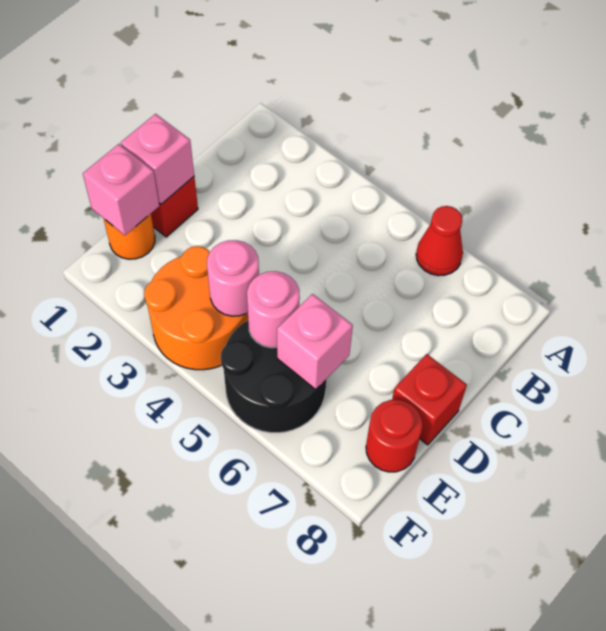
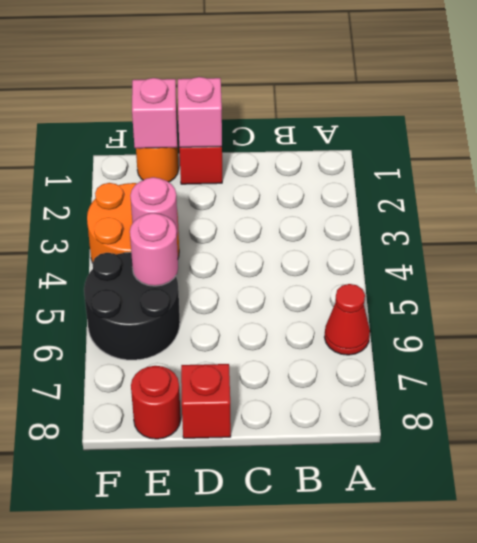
pink brick E6 level 2 -> none

